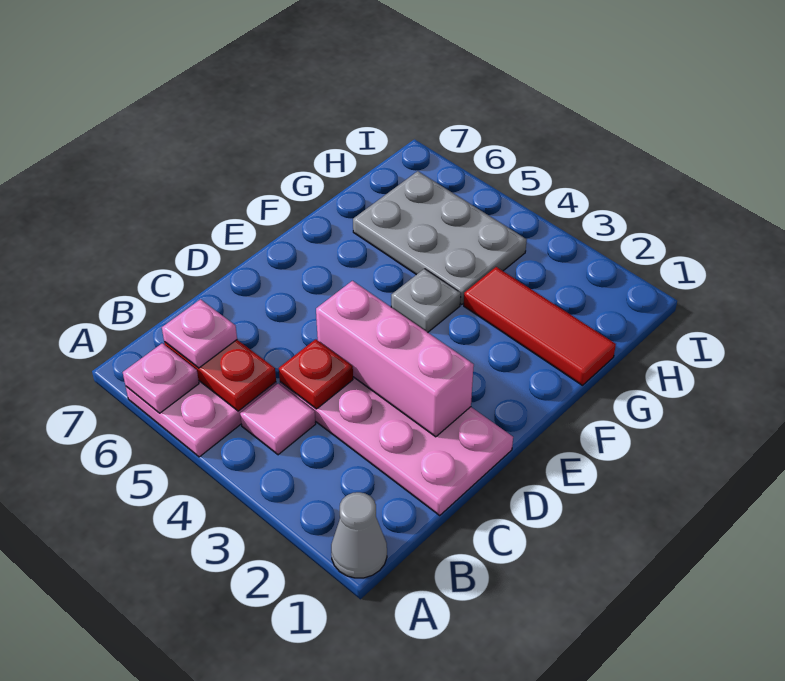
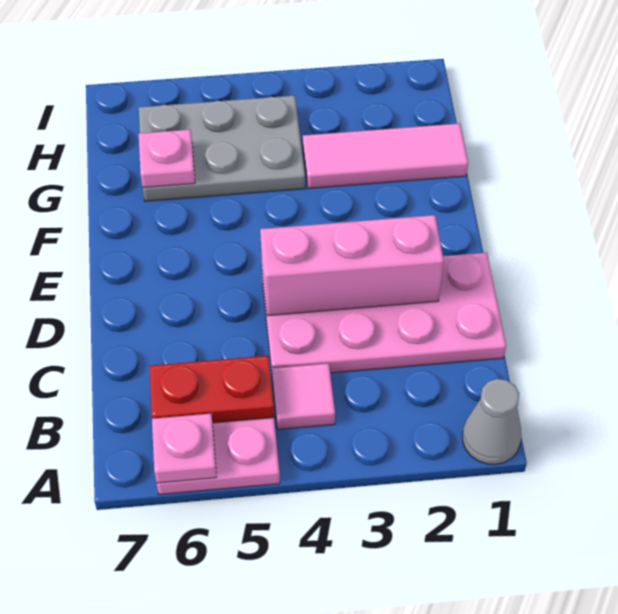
pink plate B6 level 3 -> pink plate G6 level 2
red plate C4 level 2 -> none
grey plate F4 level 1 -> none
red tile G1:G3 level 1 -> pink tile G1:G3 level 1

